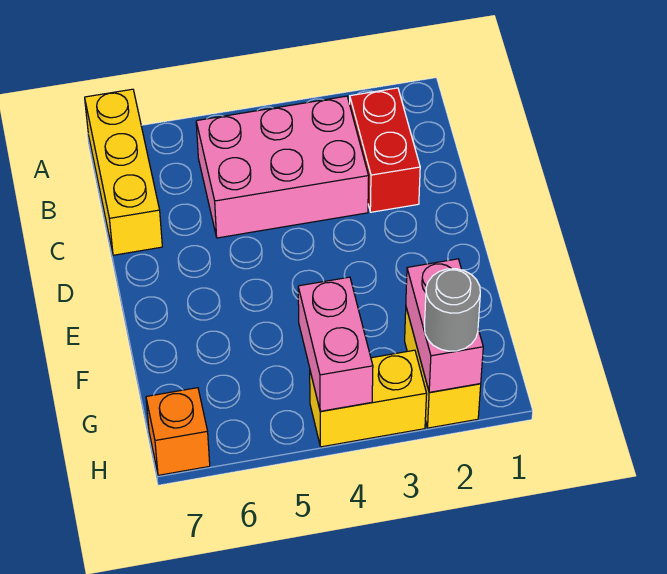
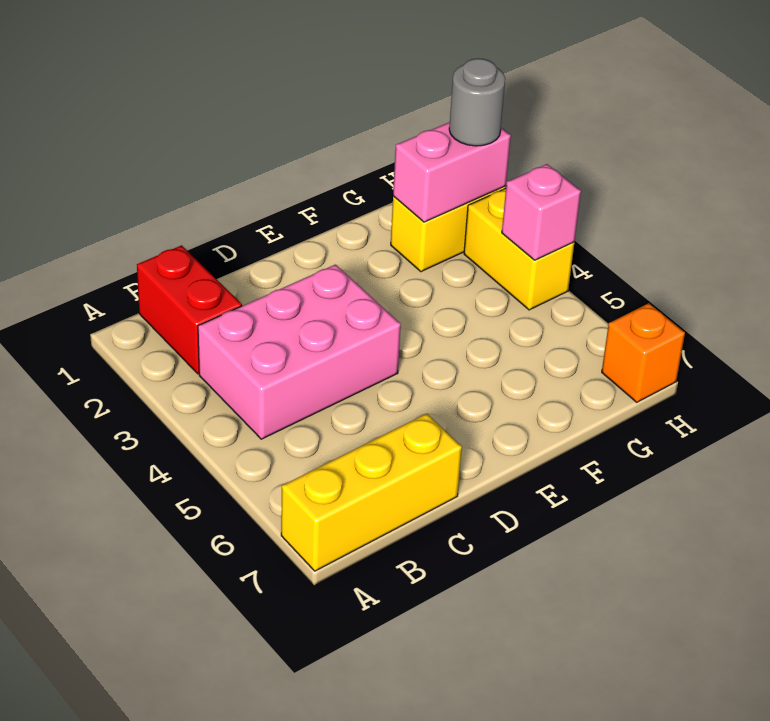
red brick B2:C2 level 1 -> red brick B1:B2 level 1
pink brick B3:C5 level 1 -> pink brick B3:D4 level 1
pink brick G4:H4 level 2 -> pink brick H4 level 2

